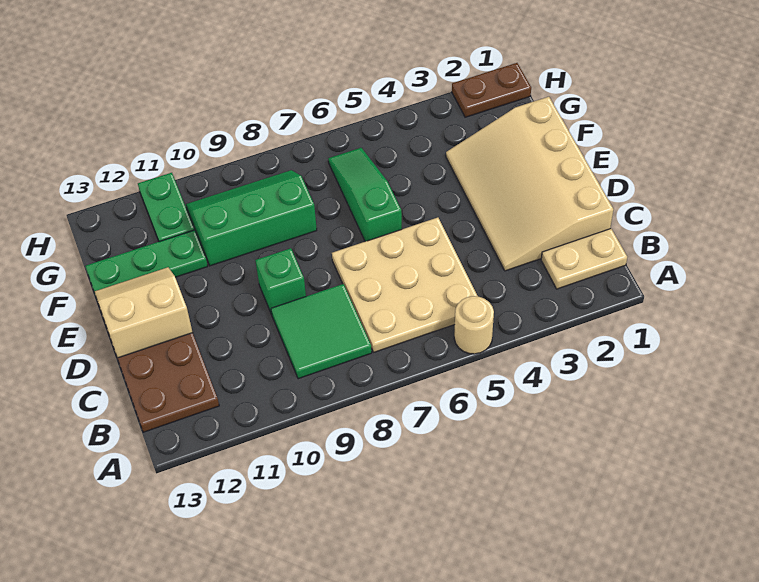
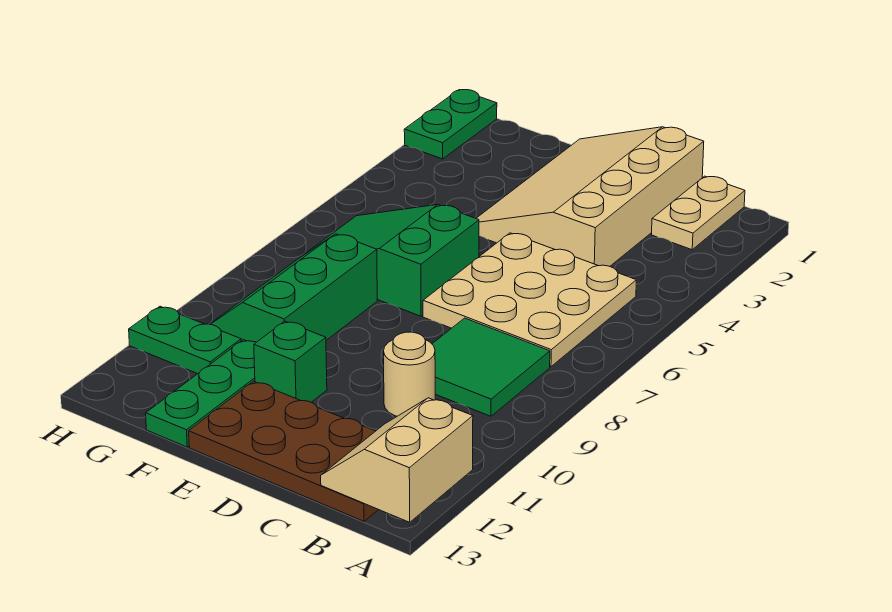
tan round brick A5 level 1 -> tan round brick C10 level 1
tan slope C1:F3 level 1 top 1 -> tan slope C1:E4 level 1 top C
green brick D9 level 1 -> green brick E11 level 1
tan slope D12:E13 level 2 top D -> tan slope A12:B13 level 2 top A
green slope E6:G6 level 1 top E -> green slope E6:G7 level 1 top E
brown plate H1:H2 level 1 -> green plate H1:H2 level 1

